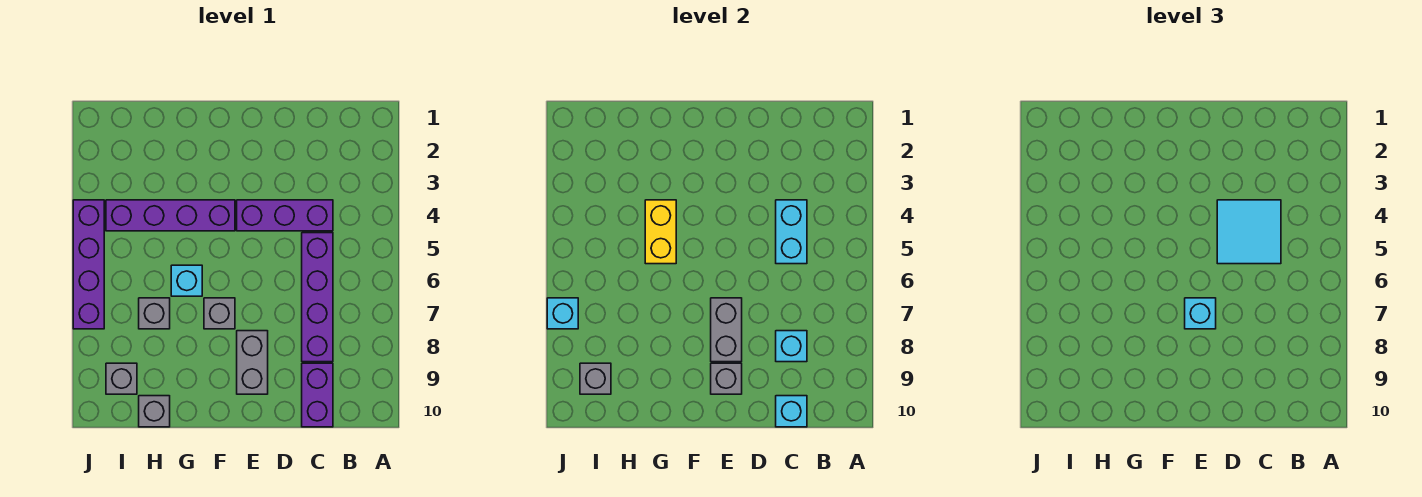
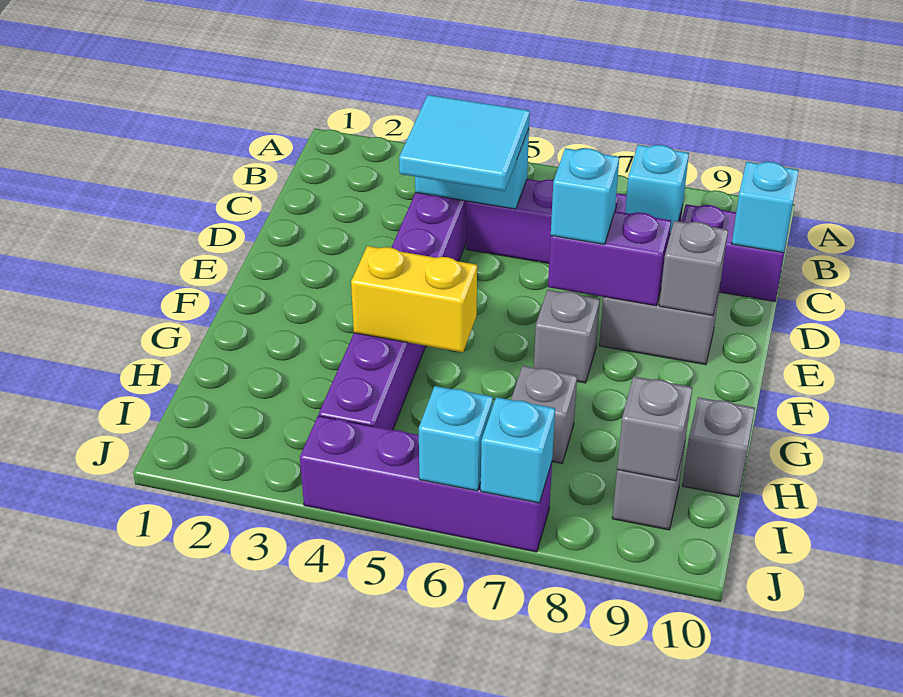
grey brick E7:E8 level 2 -> purple brick E7:E8 level 2
cyan brick G6 level 1 -> cyan brick J6 level 2

